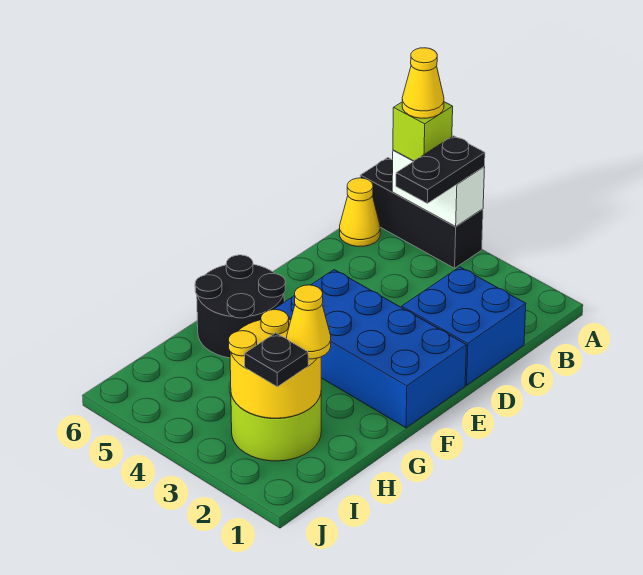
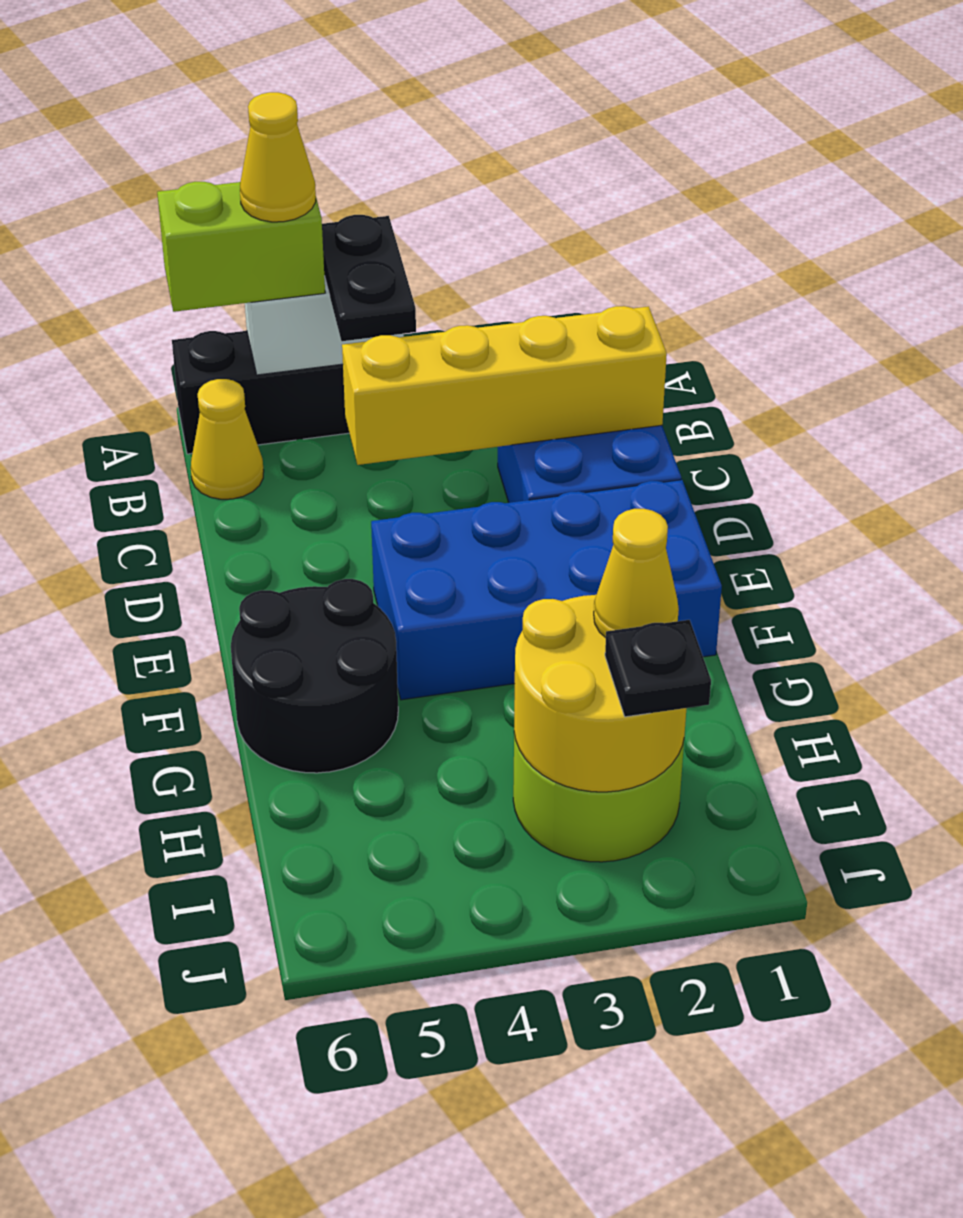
lime brick A5 level 3 -> lime brick A5:A6 level 3
none -> yellow brick C1:C4 level 2

